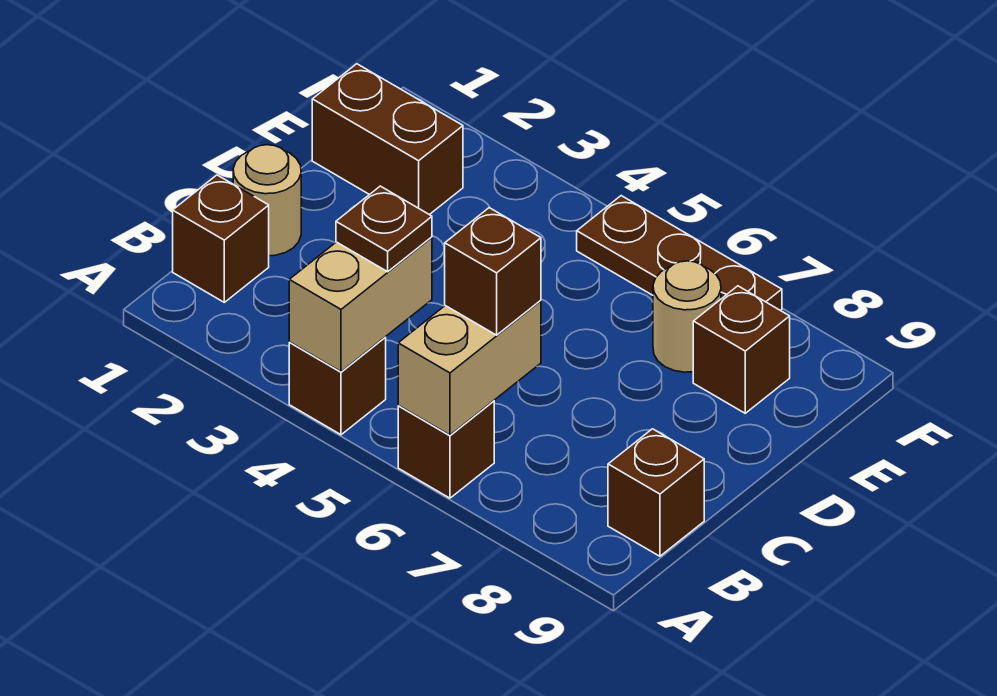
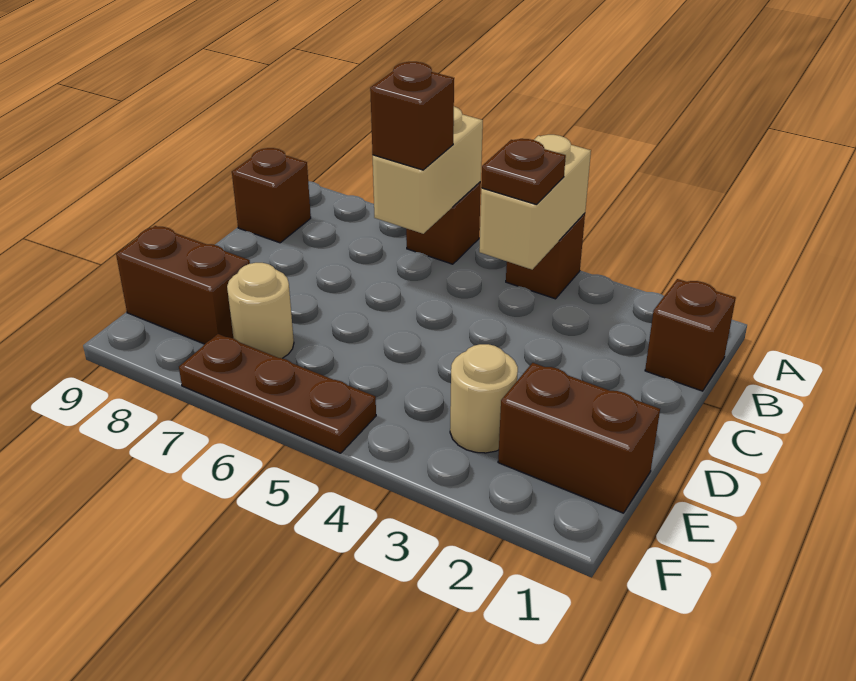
tan round brick C1 level 1 -> tan round brick E3 level 1
brown brick E8 level 1 -> brown brick E8:E9 level 1

